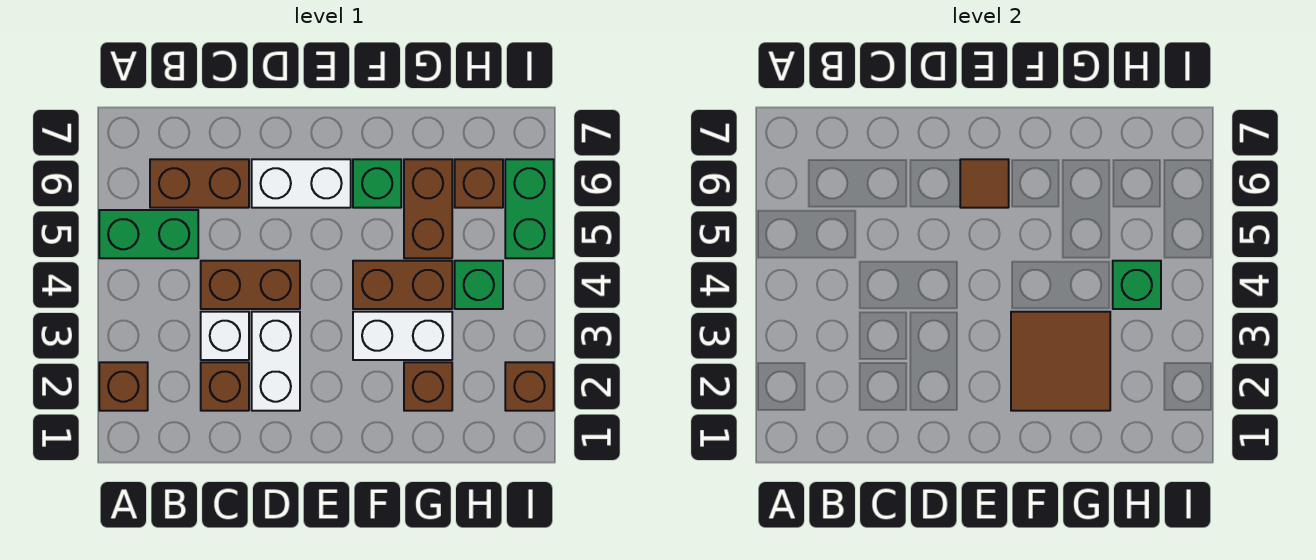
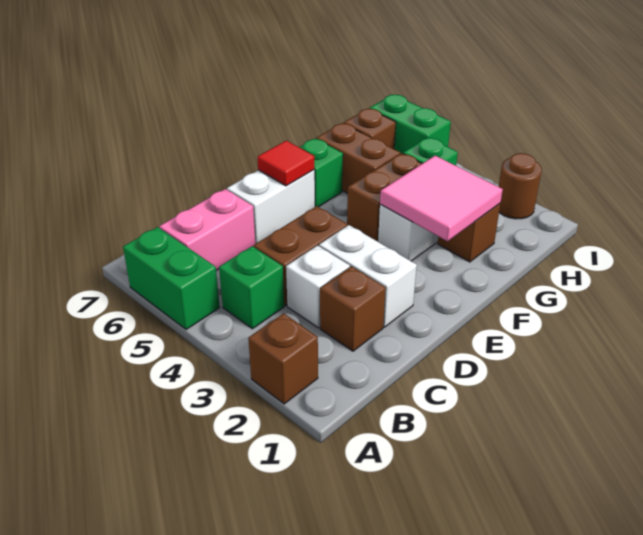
green brick A5:B5 level 1 -> green brick A5:A6 level 1
brown brick B6:C6 level 1 -> pink brick B6:C6 level 1
brown tile E6 level 2 -> red tile E6 level 2
brown tile F2:G3 level 2 -> pink tile F2:G3 level 2
green brick H4 level 2 -> green brick B4 level 1
brown brick I2 level 1 -> brown round brick I2 level 1

